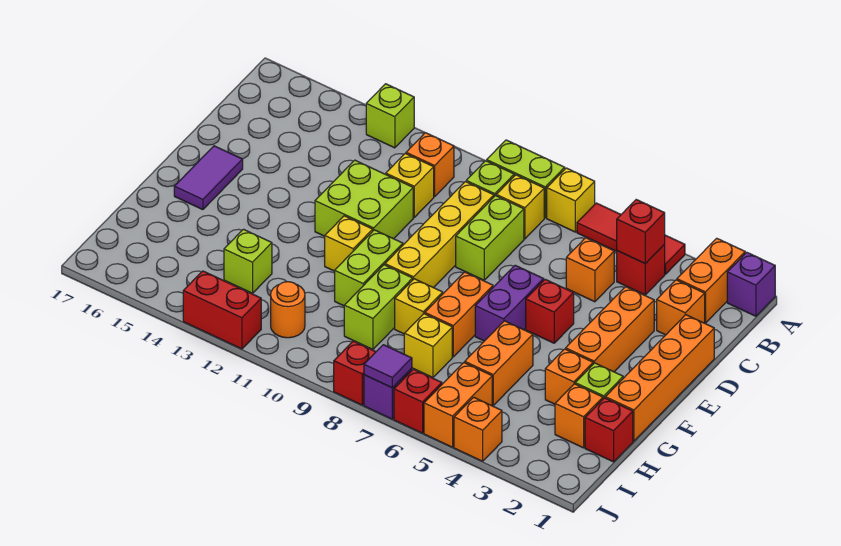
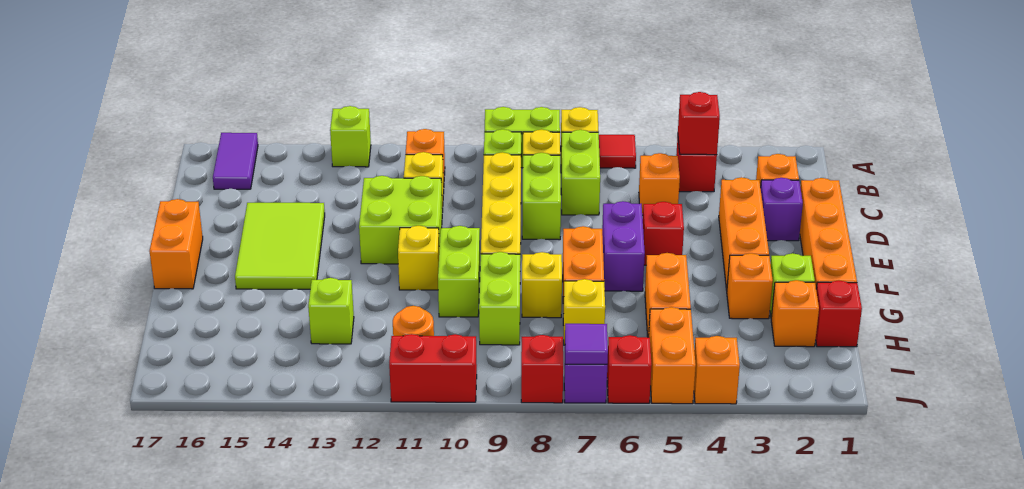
purple brick A1 level 1 -> purple brick D2 level 1
orange brick A2:B2 level 1 -> orange brick E17:F17 level 1
red tile A4:A6 level 1 -> red tile A6 level 1
none -> lime brick B7:C7 level 1
none -> lime tile D14:F15 level 1
purple tile E16:F16 level 1 -> purple tile A16:B16 level 1
red brick J12:J13 level 1 -> red brick J10:J11 level 1

